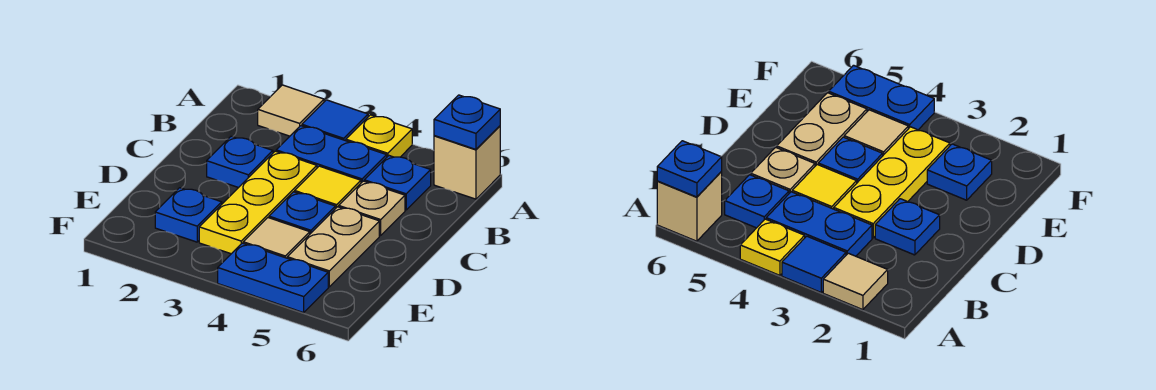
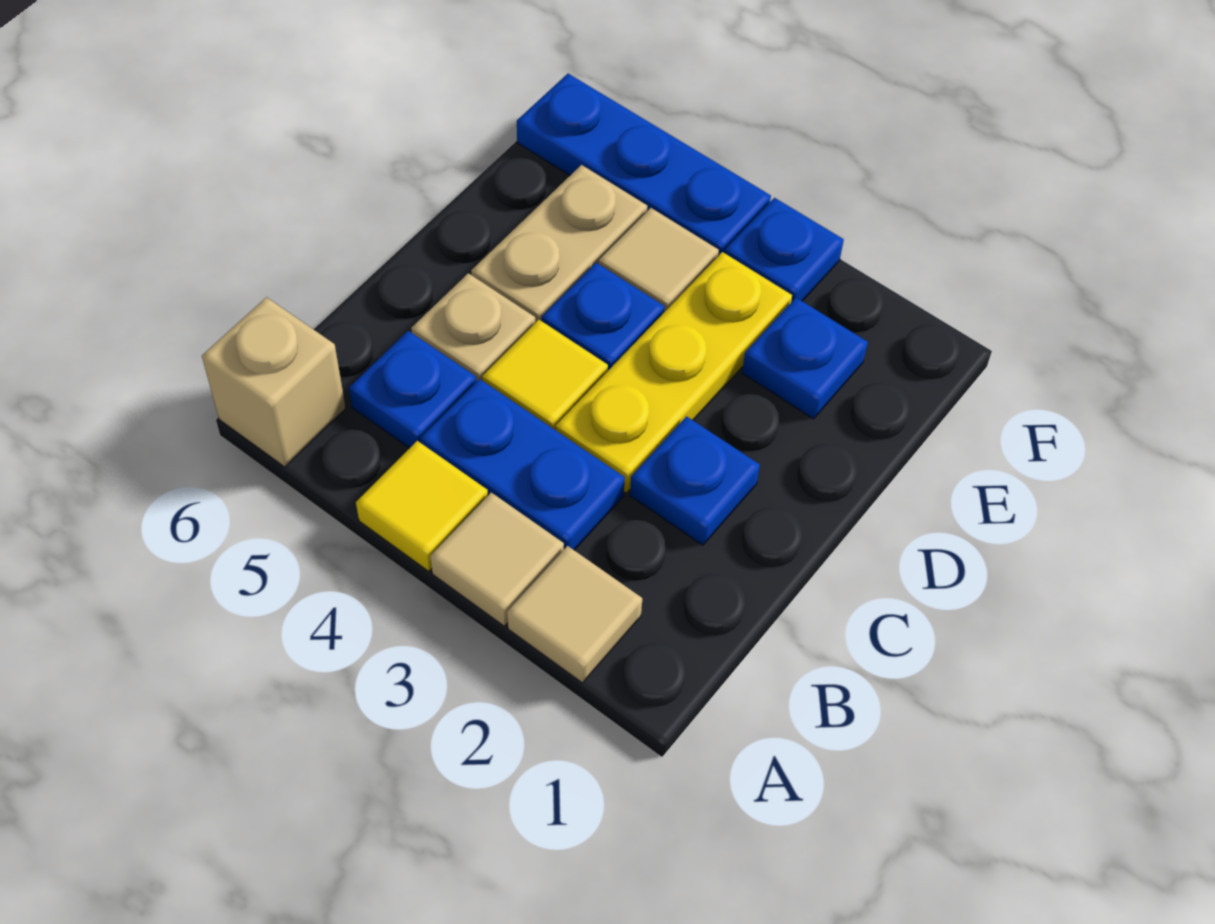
blue tile A3 level 1 -> tan tile A3 level 1
yellow plate A4 level 1 -> yellow tile A4 level 1
blue plate A6 level 2 -> blue plate F3 level 1
blue plate F4:F5 level 1 -> blue plate F4:F6 level 1

